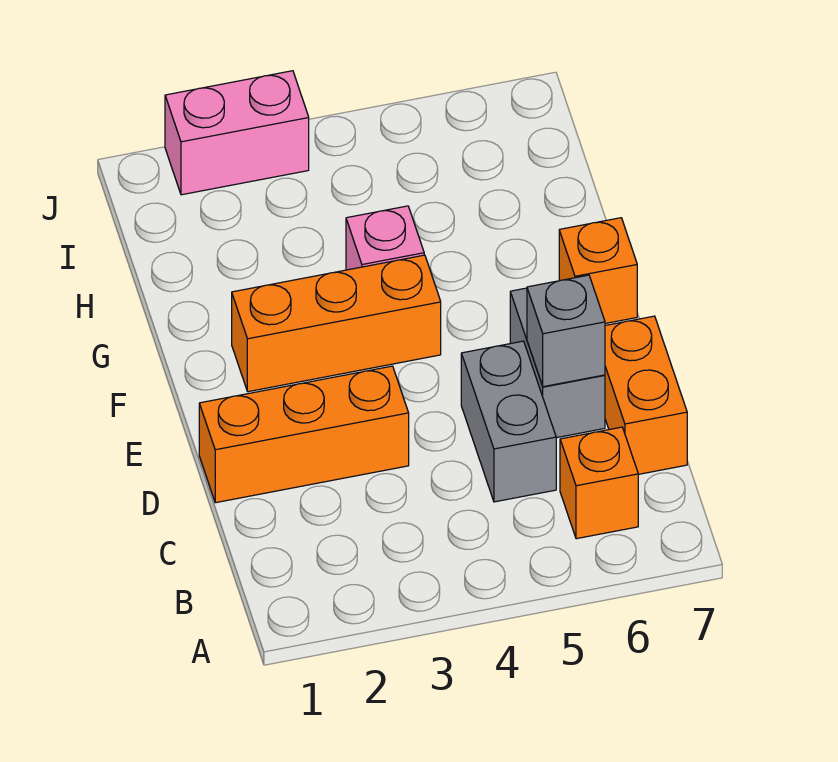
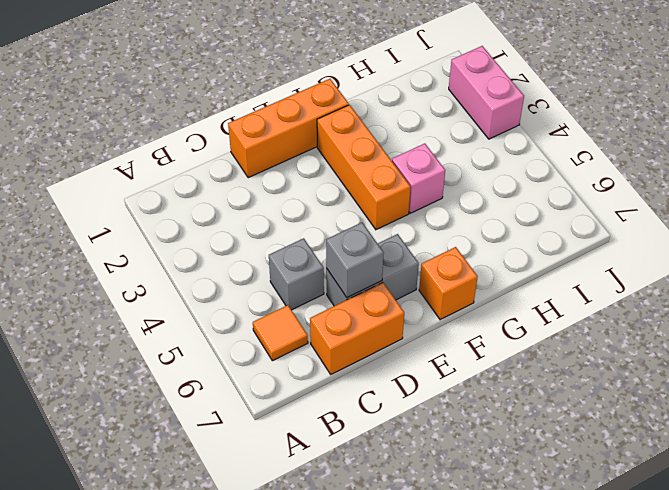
orange brick B6 level 1 -> orange tile B6 level 1
grey brick C5:D5 level 1 -> grey brick C5 level 1
orange brick D1:D3 level 1 -> orange brick D1:F1 level 1

